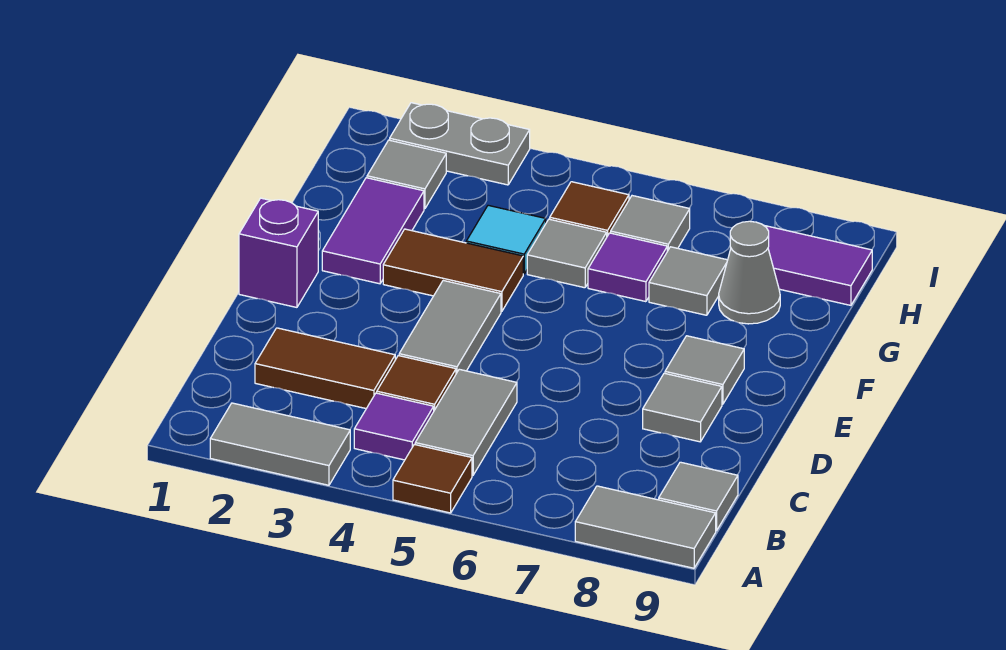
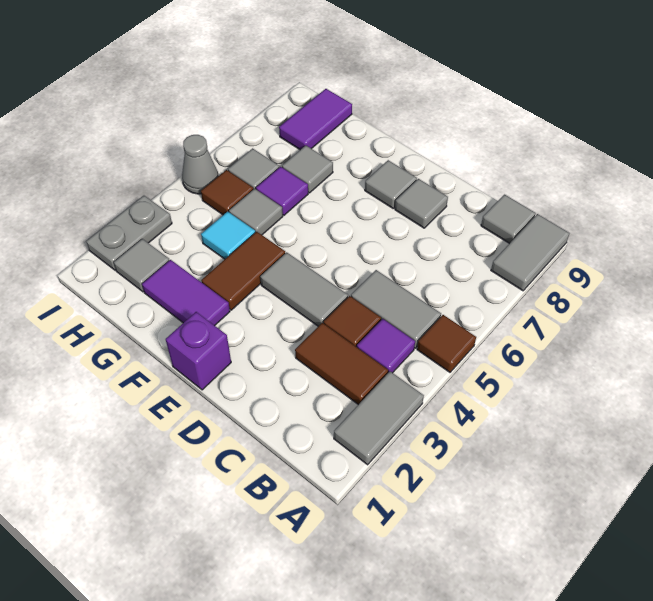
brown tile C2:C3 level 1 -> brown tile B3:C3 level 1
grey cone G8 level 1 -> grey cone I5 level 1

